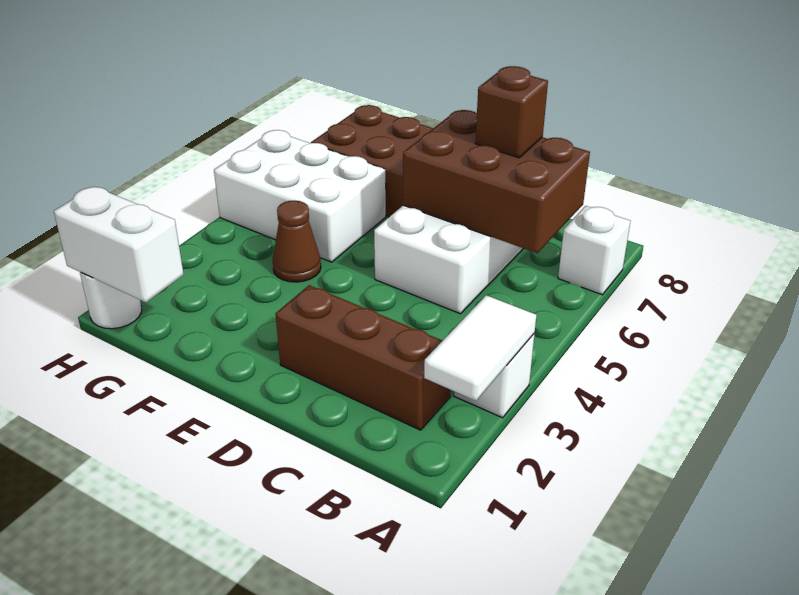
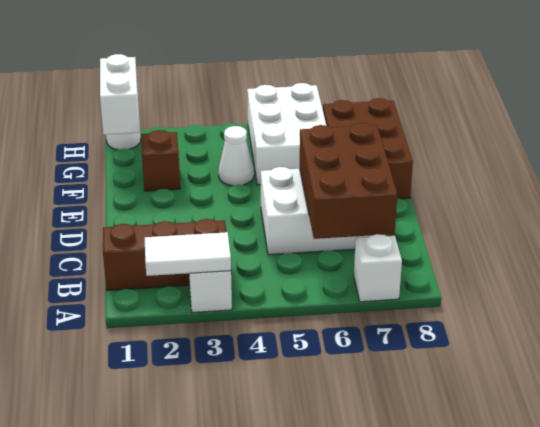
brown brick B2:D2 level 1 -> brown brick B1:B3 level 1
brown brick C7 level 3 -> brown brick F2 level 1
brown cone F4 level 1 -> white cone F4 level 1

